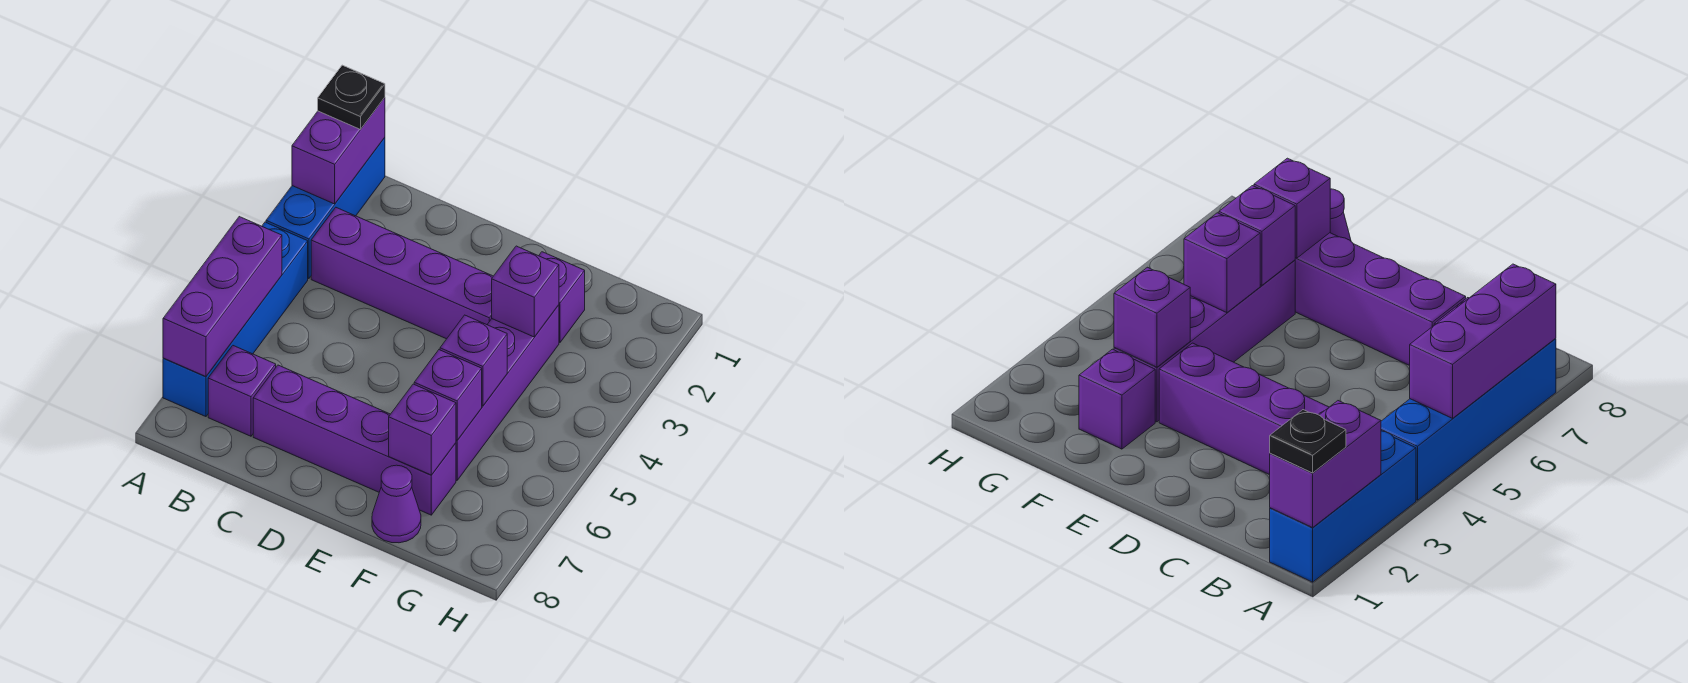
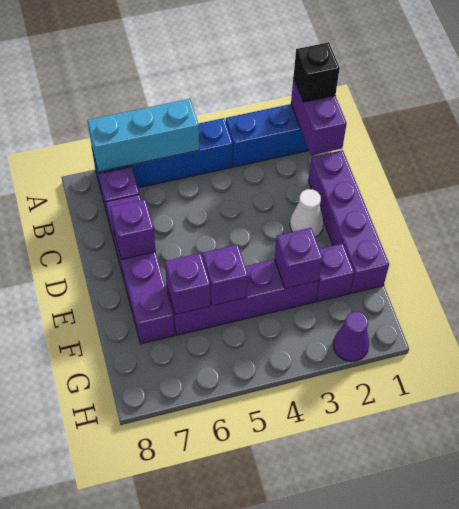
purple brick A1:A2 level 2 -> purple brick A1:B1 level 2
black plate A1 level 3 -> black brick A1 level 3
purple brick A5:A7 level 2 -> cyan brick A5:A7 level 2
purple brick B3:E3 level 1 -> purple brick C1:F1 level 1
none -> white cone D2 level 1
purple brick F7 level 2 -> purple brick D7 level 2
purple cone F8 level 1 -> purple cone H2 level 1

